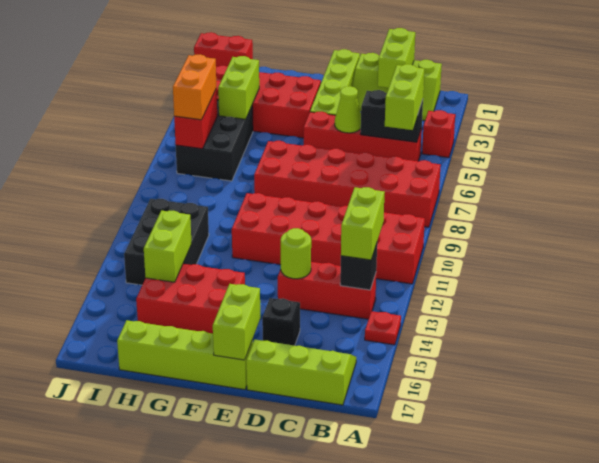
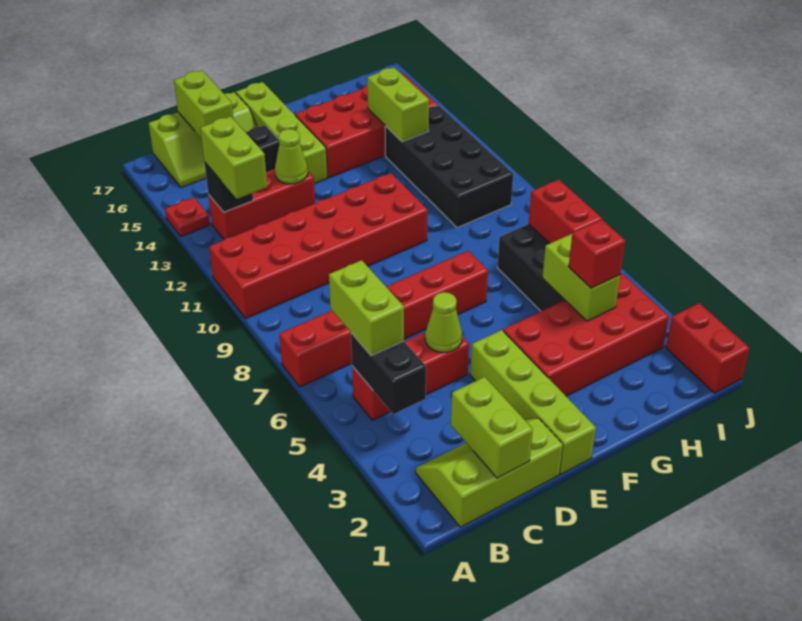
red brick A4 level 1 -> red brick H4 level 3
red brick A7:F8 level 1 -> red brick A7:F7 level 1
red brick B5:E5 level 1 -> red brick B5:D5 level 1
black brick B5:C5 level 2 -> black brick B4:B5 level 2
lime round brick D13 level 2 -> lime cone D13 level 2
lime brick E16:E17 level 2 -> lime brick C16:C17 level 2
lime brick E17:H17 level 1 -> lime brick E14:E17 level 1
red brick F14:H15 level 1 -> red brick F14:I15 level 1
black brick H11:I13 level 1 -> black brick H10:I13 level 1
red brick I1:J1 level 1 -> red brick J1:J2 level 1
orange brick I6:I7 level 3 -> none

